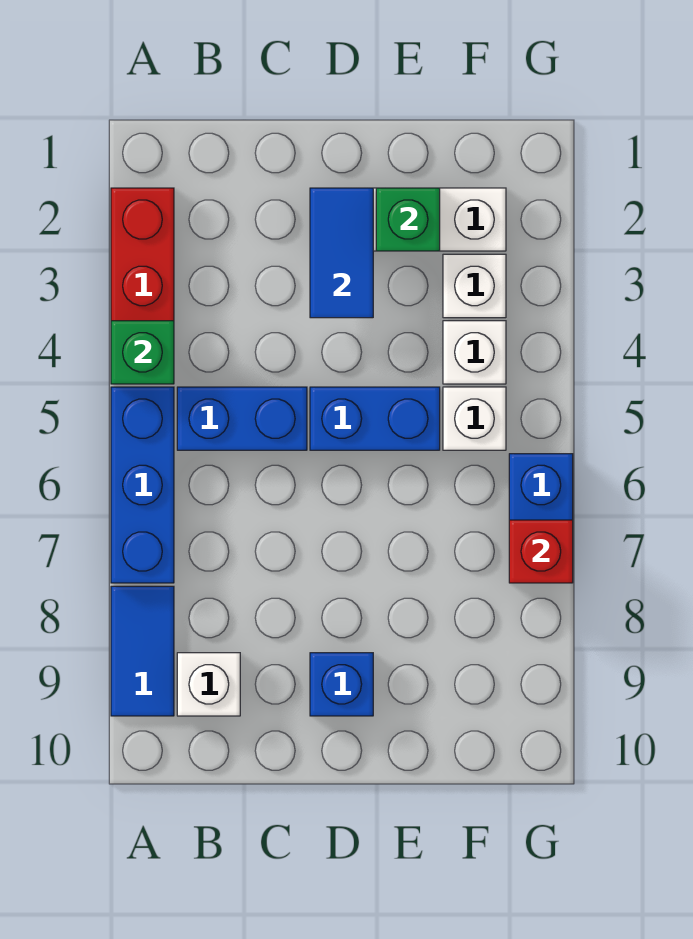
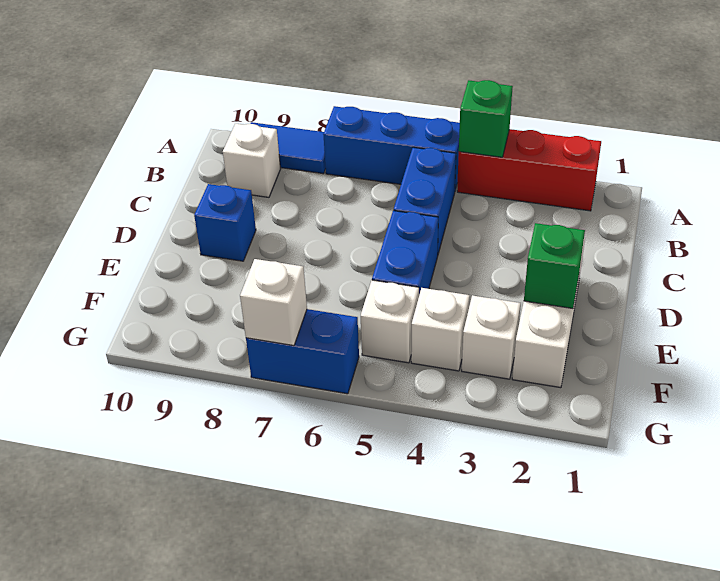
blue tile D2:D3 level 2 -> none
red brick G7 level 2 -> white brick G7 level 2

